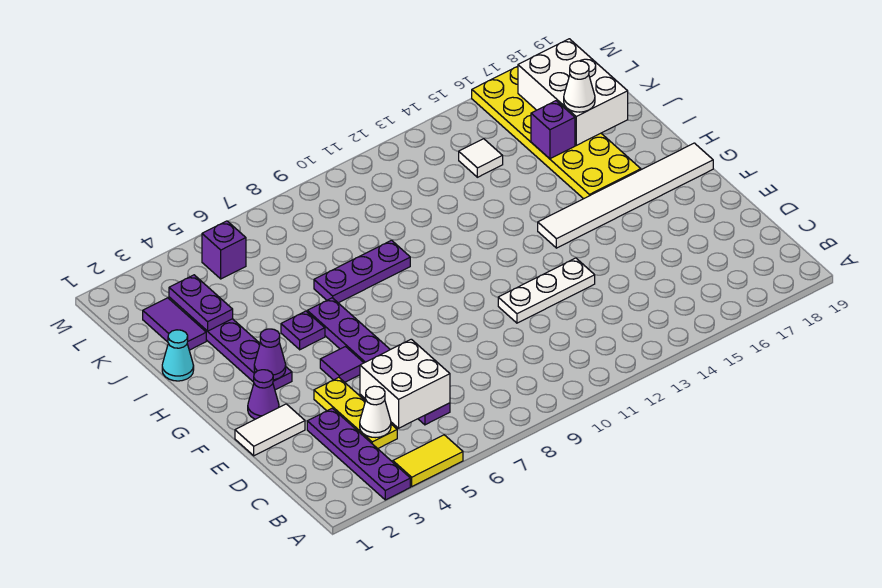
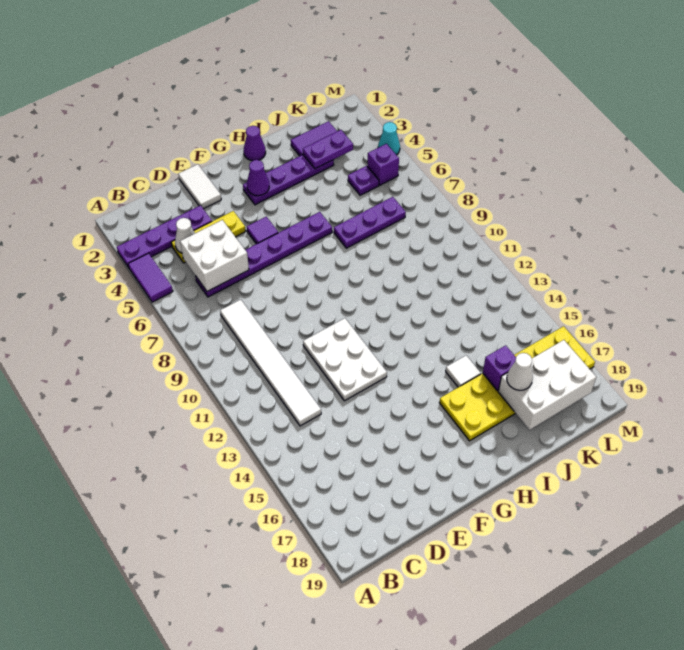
yellow tile A4:A5 level 1 -> purple tile A4:A5 level 1
white plate E11:E13 level 1 -> white plate E11:F13 level 1
purple cone F2 level 1 -> purple cone H1 level 1
white tile G14:G19 level 1 -> white tile C8:C13 level 1
purple plate H5 level 1 -> purple plate K5 level 1
cyan cone I1 level 1 -> cyan cone M4 level 1
purple plate I7:I9 level 1 -> purple plate I7:K7 level 1
white tile K14 level 1 -> white tile I15 level 1

